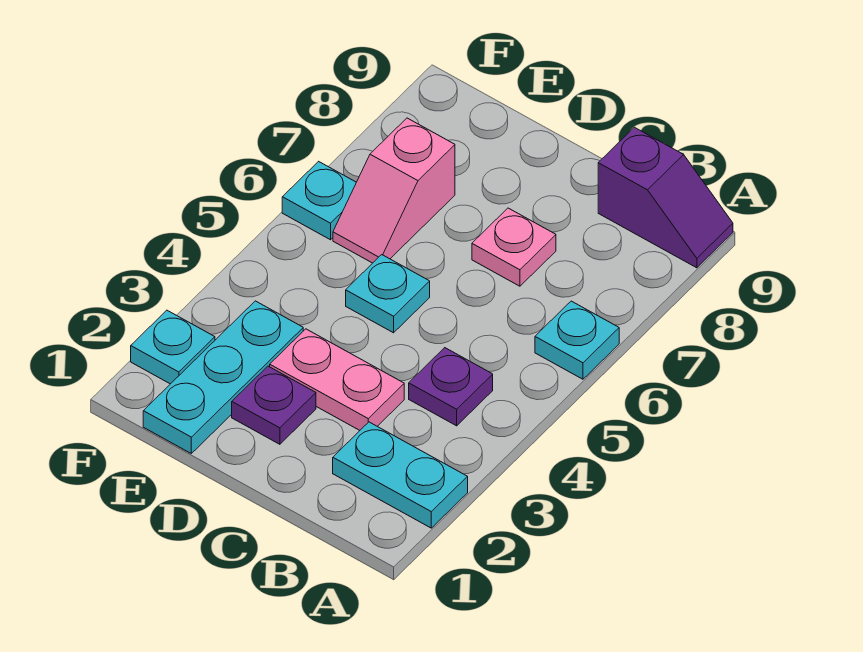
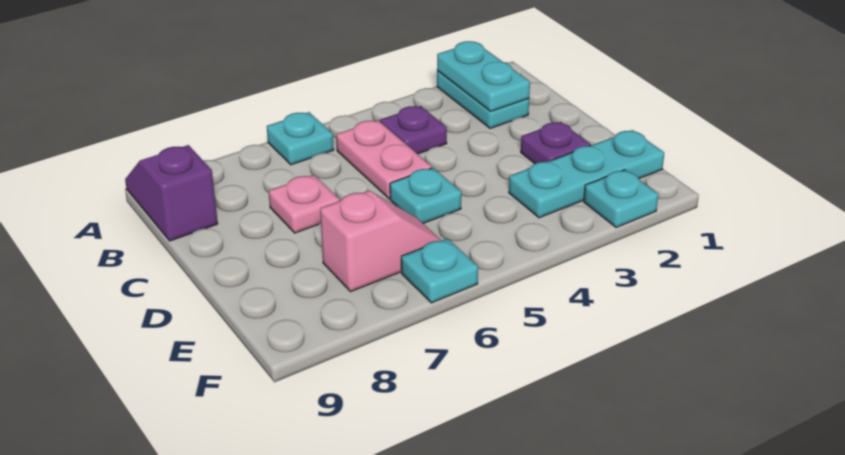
none -> cyan plate A2:B2 level 2
pink plate C3:D3 level 1 -> pink plate B5:C5 level 1

